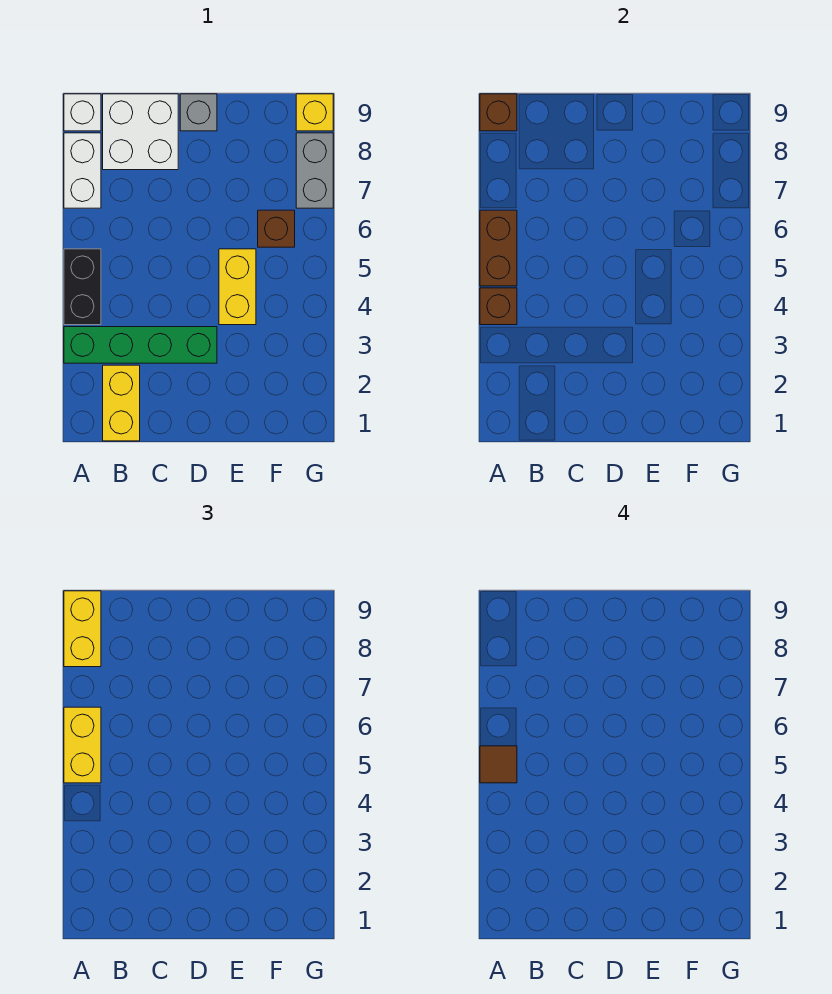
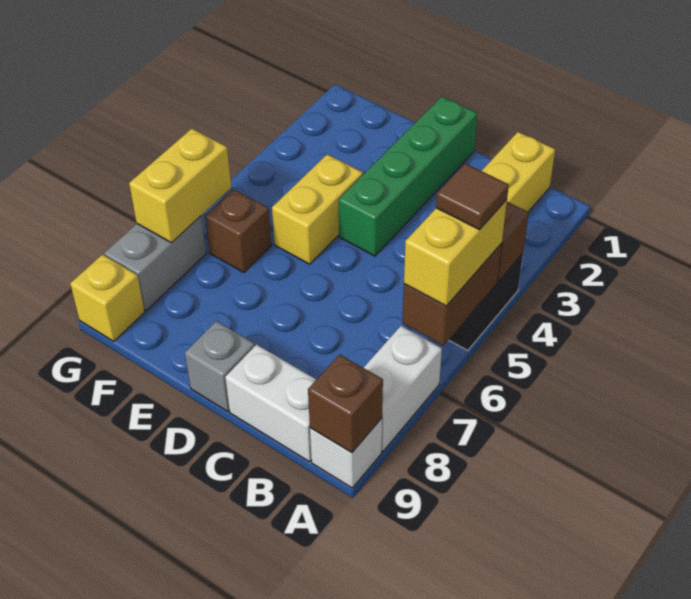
green brick A3:D3 level 1 -> green brick D1:D4 level 1
yellow brick A8:A9 level 3 -> yellow brick G6:G7 level 2
white brick B8:C9 level 1 -> white brick B9:C9 level 1

